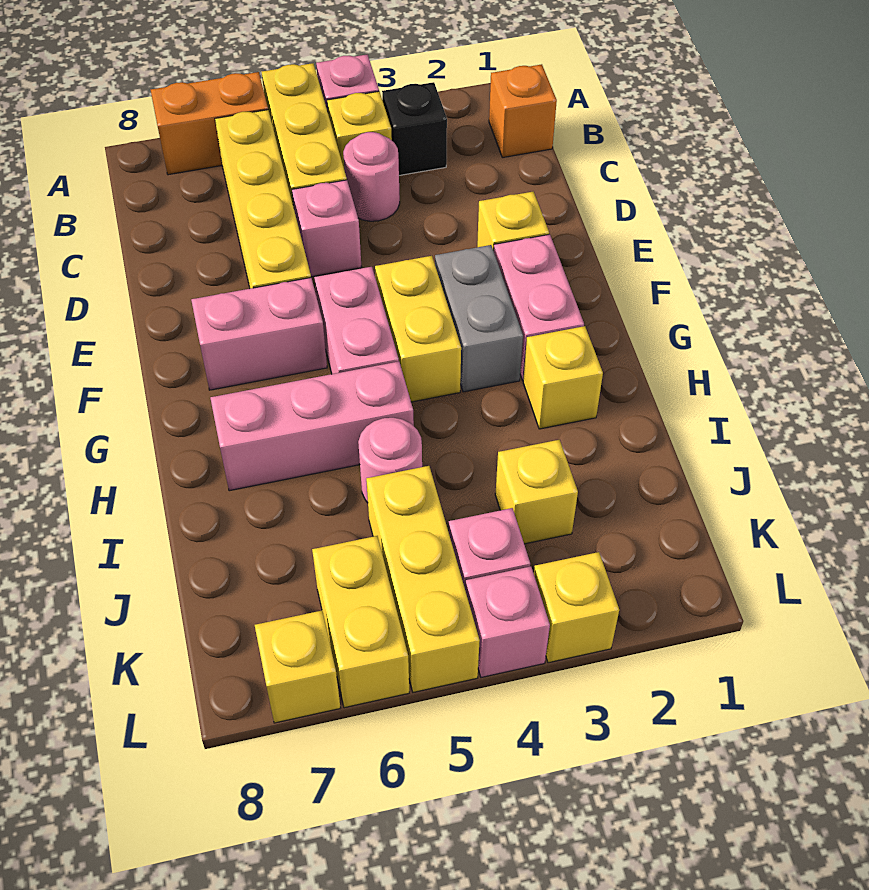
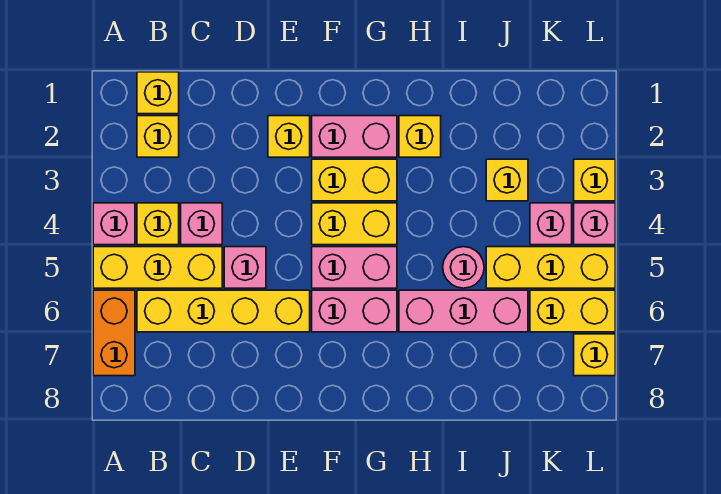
orange brick B1 level 1 -> yellow brick B1 level 1
none -> yellow brick B2 level 1
black brick B3 level 1 -> none
pink round brick C4 level 1 -> pink brick C4 level 1
grey brick F3:G3 level 1 -> yellow brick F3:G3 level 1
pink brick F6:F7 level 1 -> pink brick F6:G6 level 1
pink brick H5:H7 level 1 -> pink brick H6:J6 level 1

